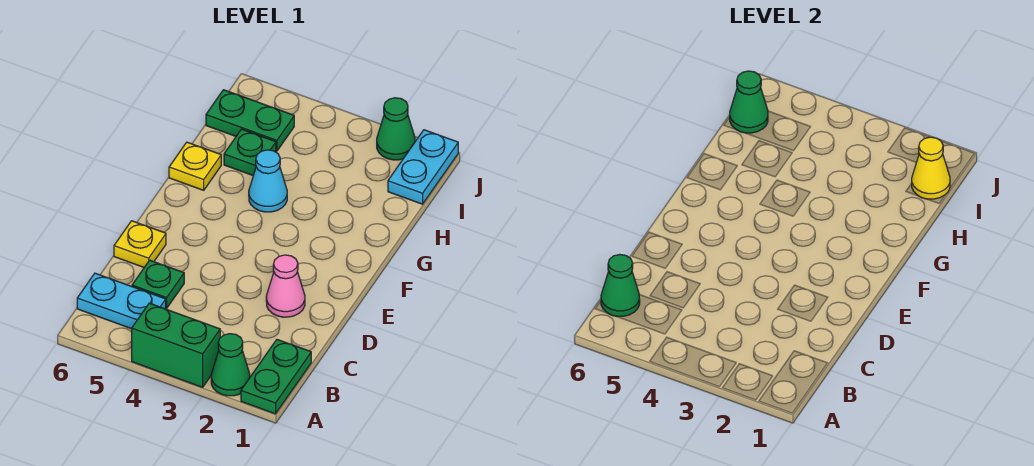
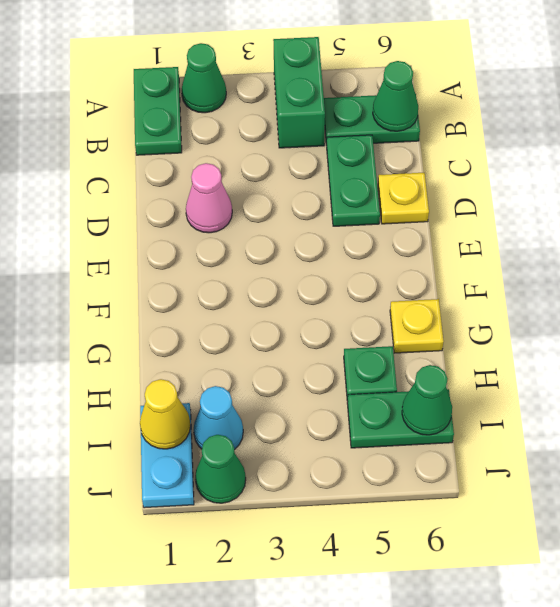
green brick A3:A4 level 1 -> green brick A4:B4 level 1
cyan plate B5:B6 level 1 -> green plate B5:B6 level 1
green plate C5 level 1 -> green plate C5:D5 level 1
cyan cone G4 level 1 -> cyan cone I2 level 1

